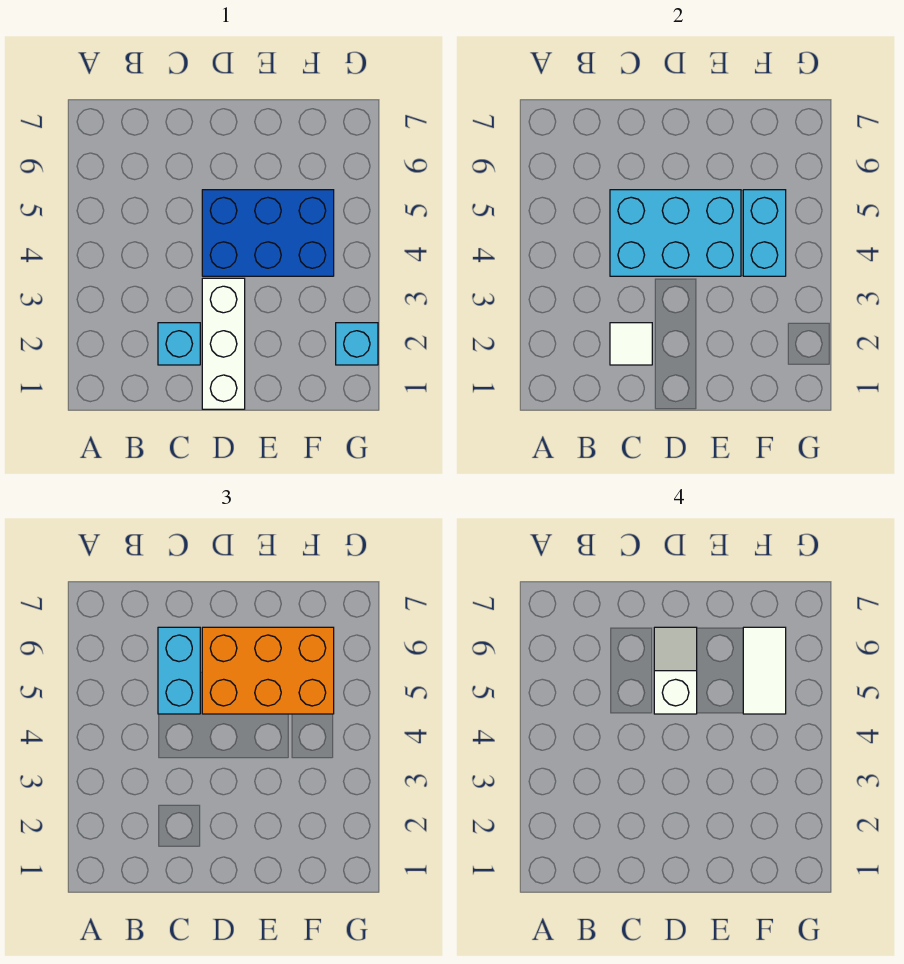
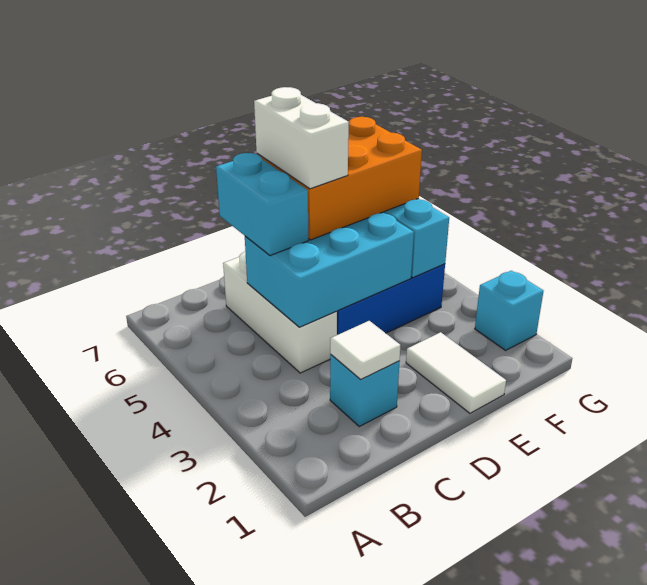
white brick D1:D3 level 1 -> white brick C4:C6 level 1
white slope D5:D6 level 4 top 5 -> white brick D5:D6 level 4
white tile F5:F6 level 4 -> white tile E1:E2 level 1

